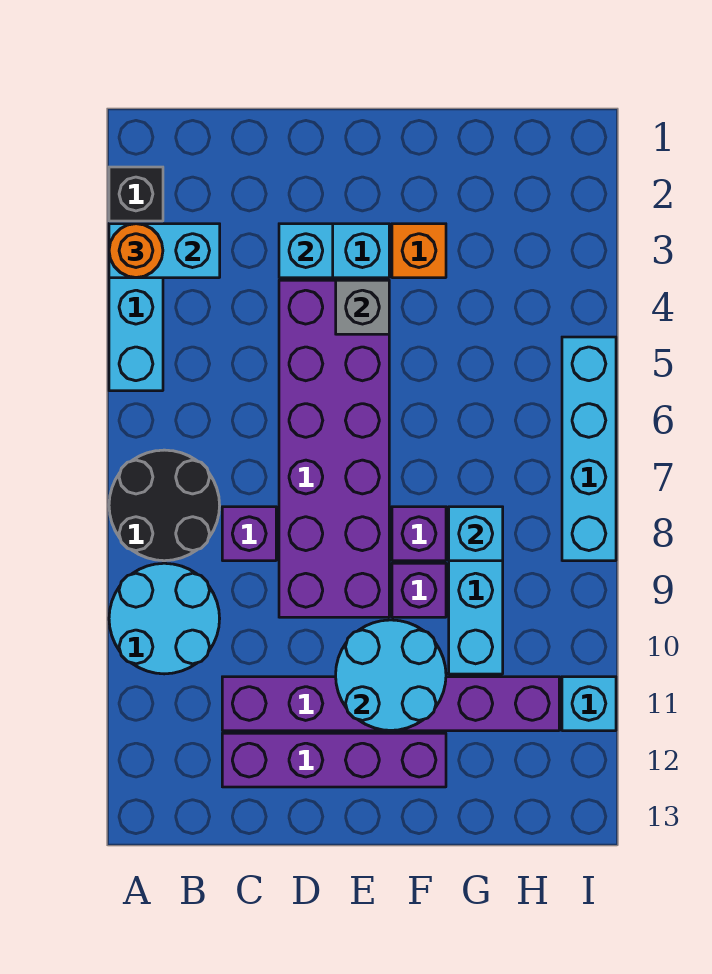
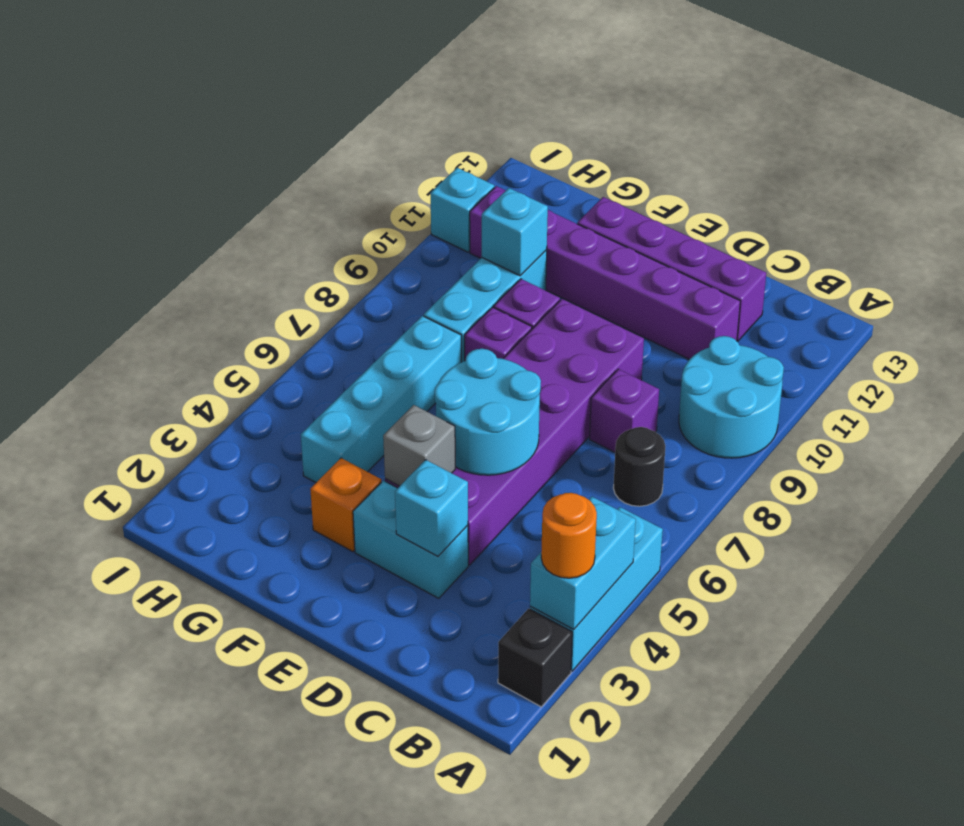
cyan brick A3:B3 level 2 -> cyan brick A3:A4 level 2
black round brick A7:B8 level 1 -> black round brick B7 level 1
cyan round brick E10:F11 level 2 -> cyan round brick D5:E6 level 2
cyan brick G8 level 2 -> cyan brick G10 level 2
cyan brick I5:I8 level 1 -> cyan brick G4:G7 level 1

